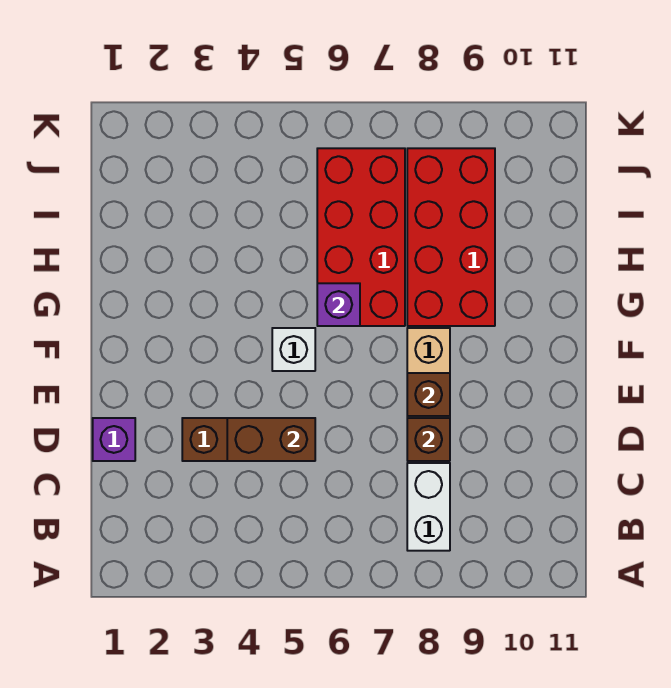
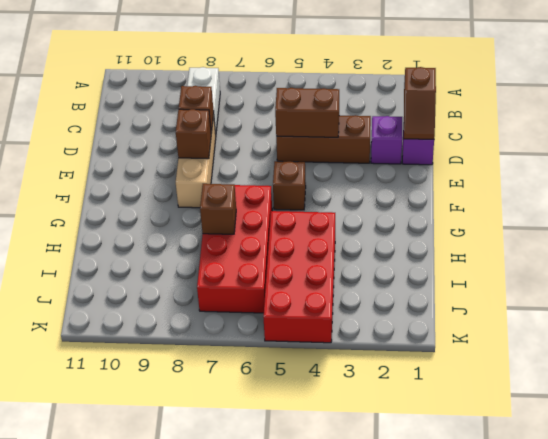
none -> brown slope C1:D1 level 2 top C
white brick F5 level 1 -> brown brick F5 level 1
purple brick G6 level 2 -> purple brick D2 level 1
red brick G8:J9 level 1 -> red brick H4:K5 level 1
none -> brown brick H7 level 2

